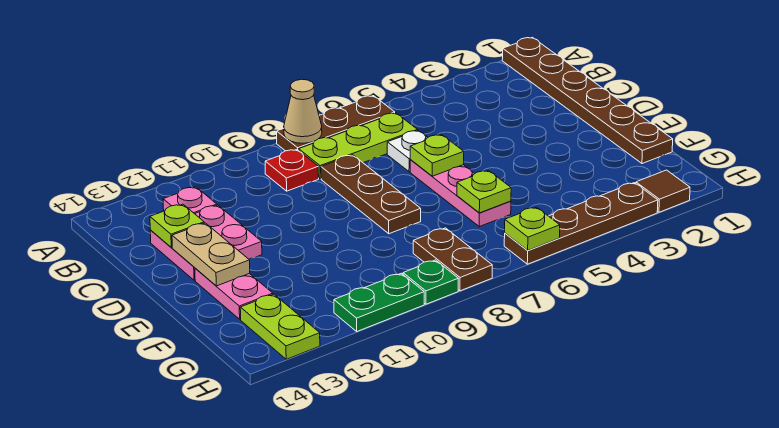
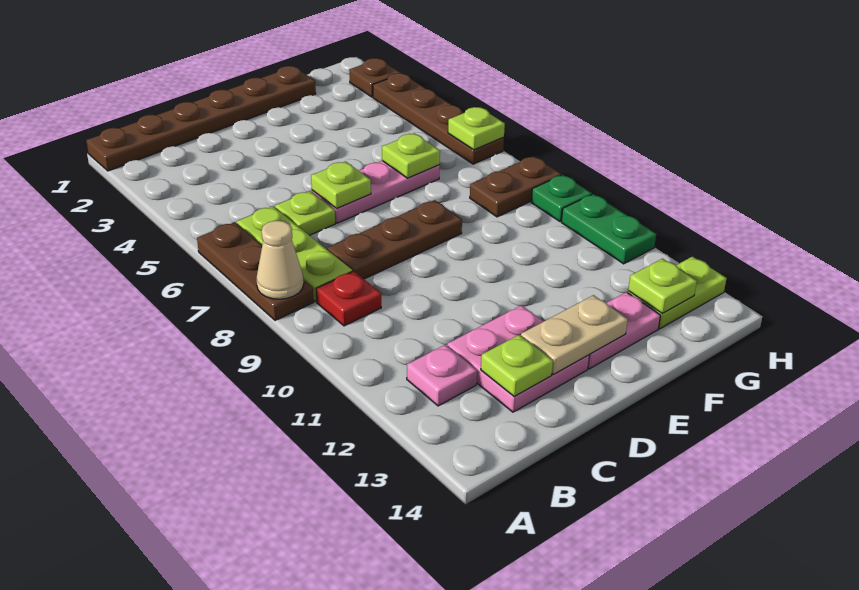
white plate C6 level 1 -> lime plate C6 level 1
none -> lime plate G13 level 2
brown tile H2 level 1 -> brown plate H2 level 1

